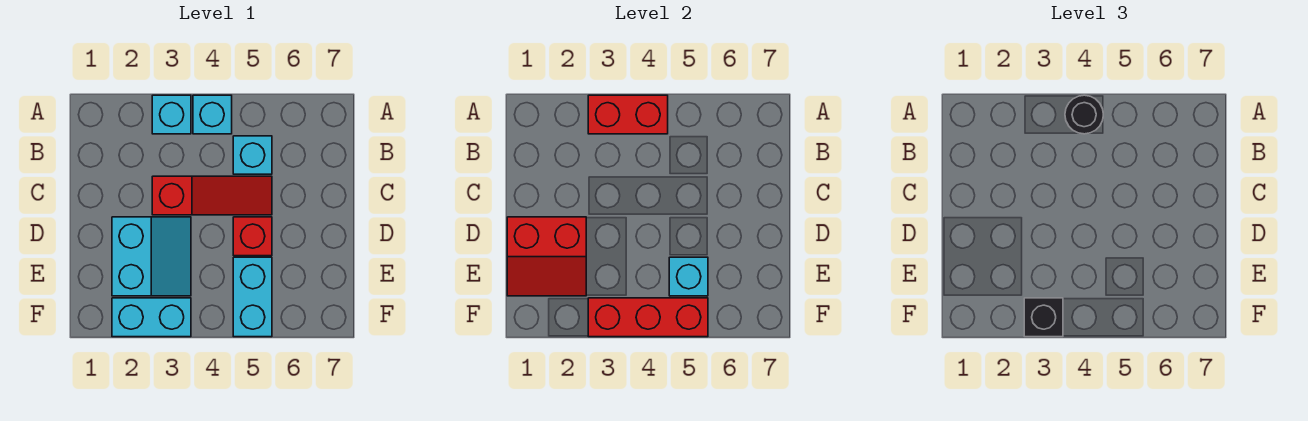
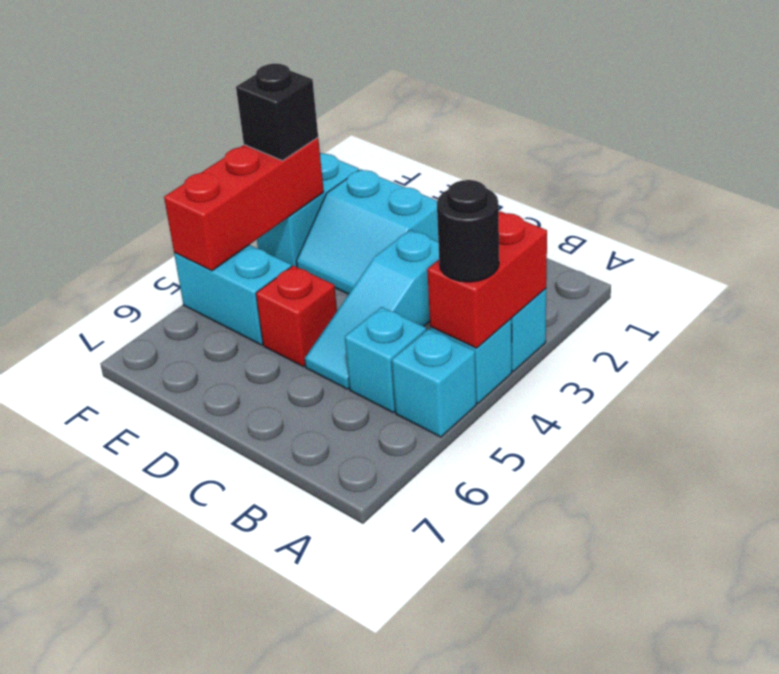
red slope C3:C5 level 1 top 3 -> cyan slope C3:C5 level 1 top 3
red slope D1:E2 level 2 top D -> none
cyan brick E5 level 2 -> cyan brick A5 level 1

